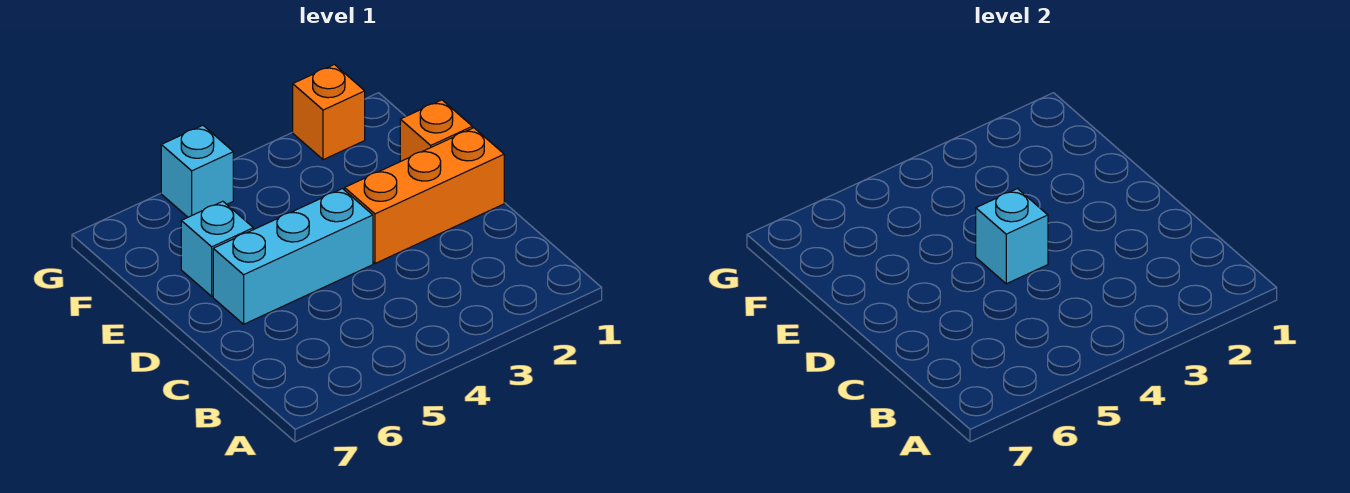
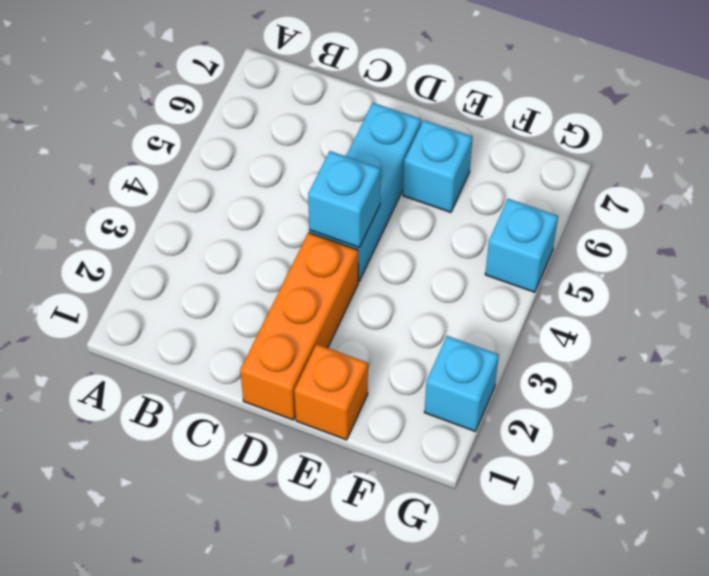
orange brick G2 level 1 -> cyan brick G2 level 1

